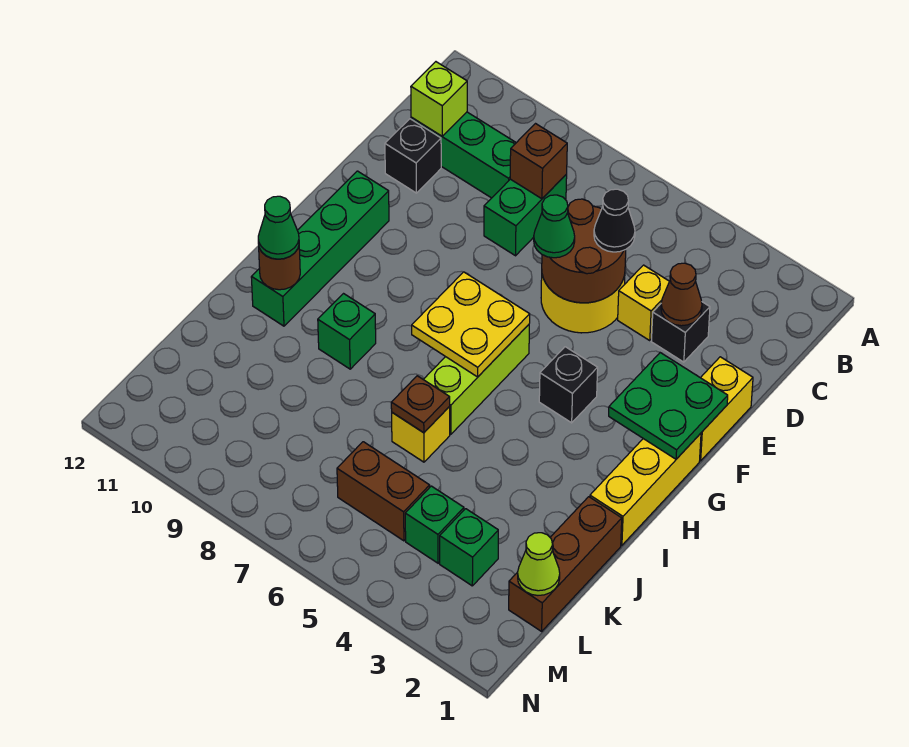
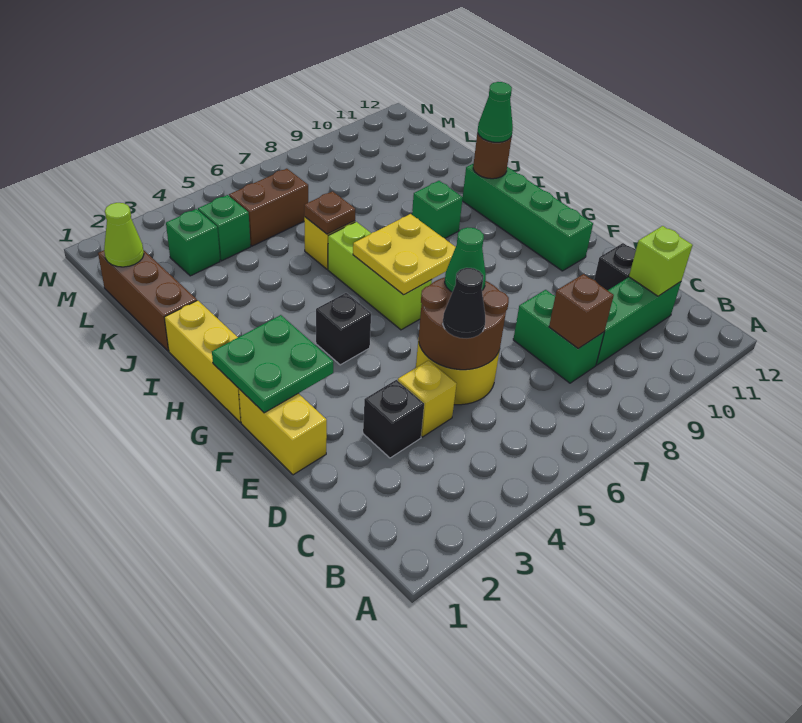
brown cone D3 level 2 -> none

